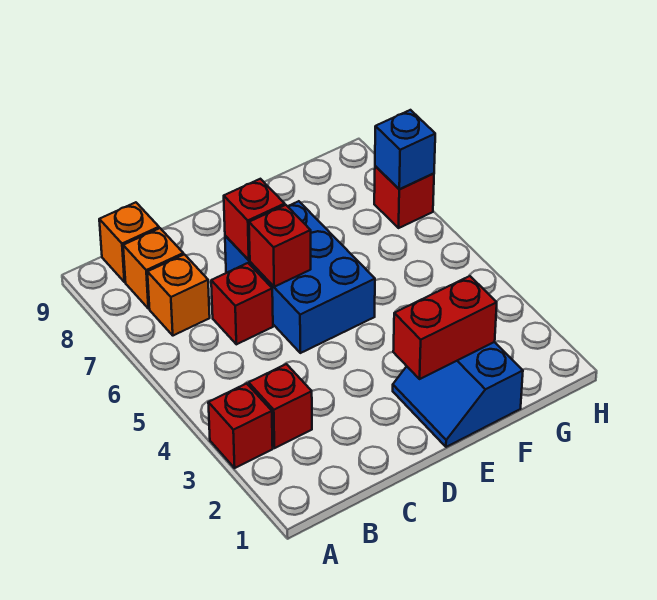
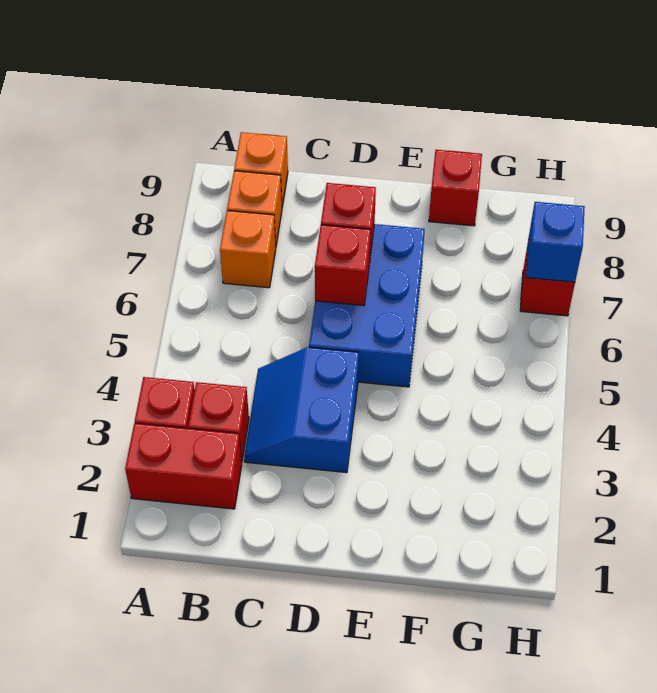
red brick C6 level 1 -> red brick F9 level 1
blue slope E1:F2 level 1 top F -> blue slope C3:D4 level 1 top D
red brick E2:F2 level 2 -> red brick A2:B2 level 1

